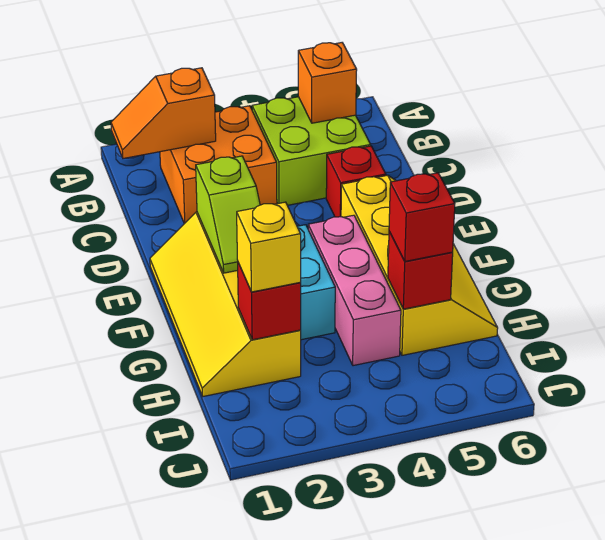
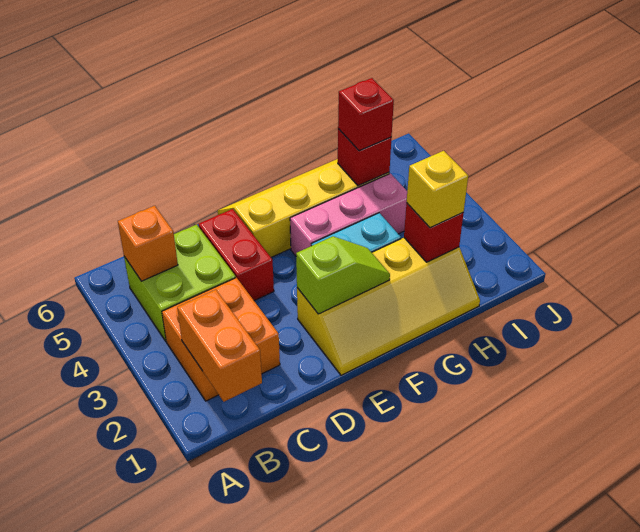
orange slope B1:B2 level 2 top 2 -> orange brick B1:B2 level 2
red brick D5 level 1 -> red brick D4:D5 level 1

